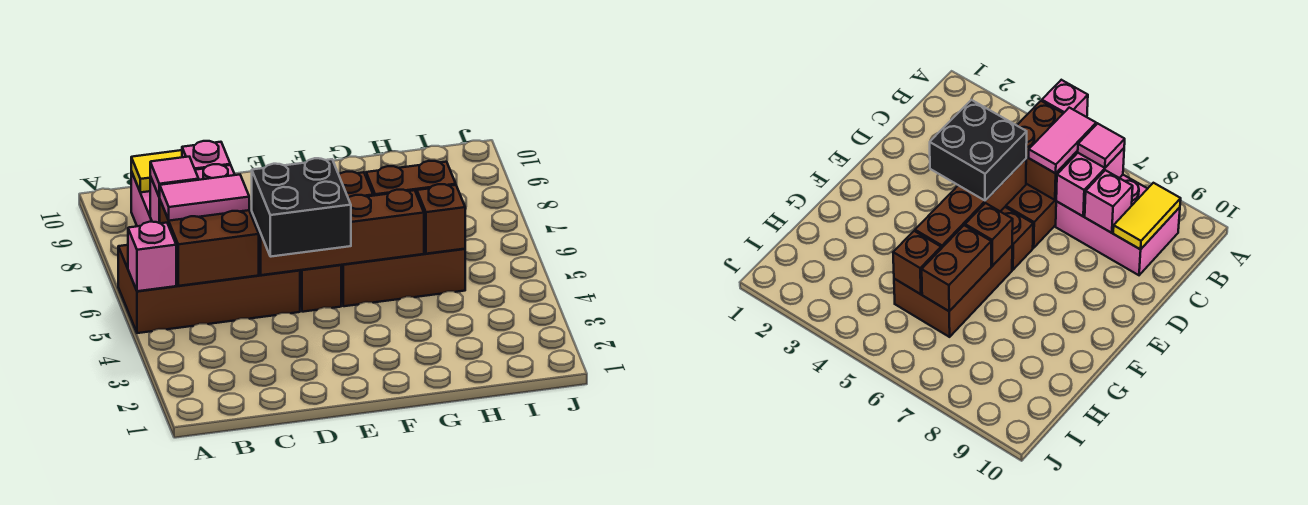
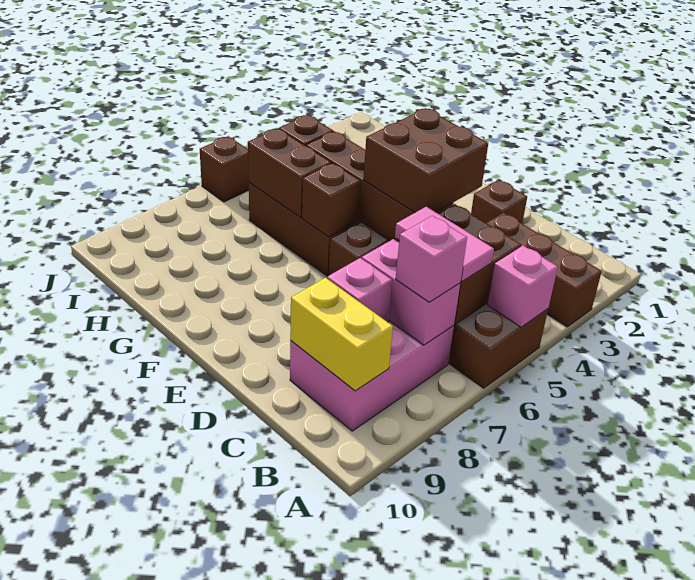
none -> brown brick A3:C3 level 1
pink tile B7 level 3 -> pink brick B7 level 3
yellow tile B9:C9 level 2 -> yellow brick B9:C9 level 2
none -> brown brick D2 level 1
black brick D4:E5 level 3 -> brown brick D4:E5 level 3
none -> brown brick J6 level 1

